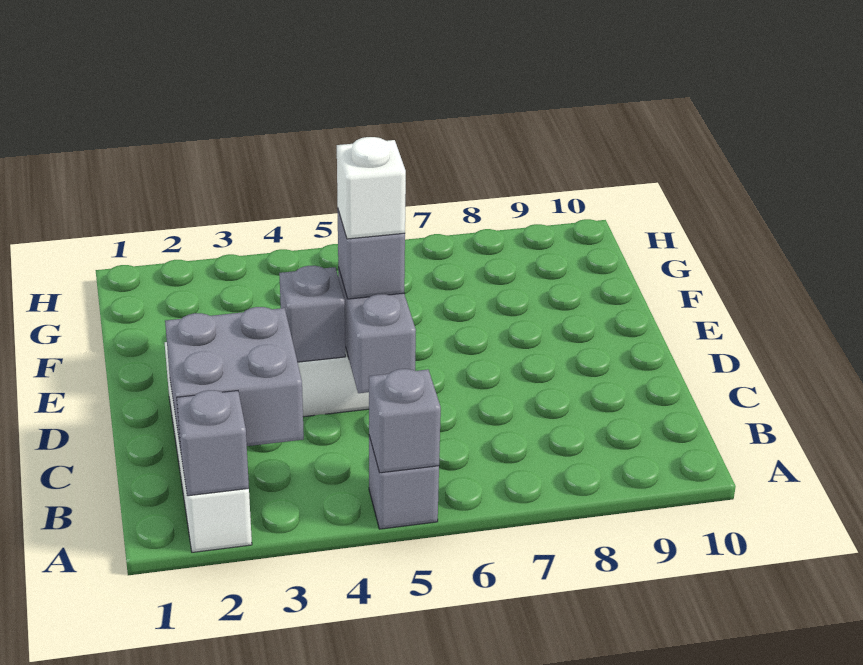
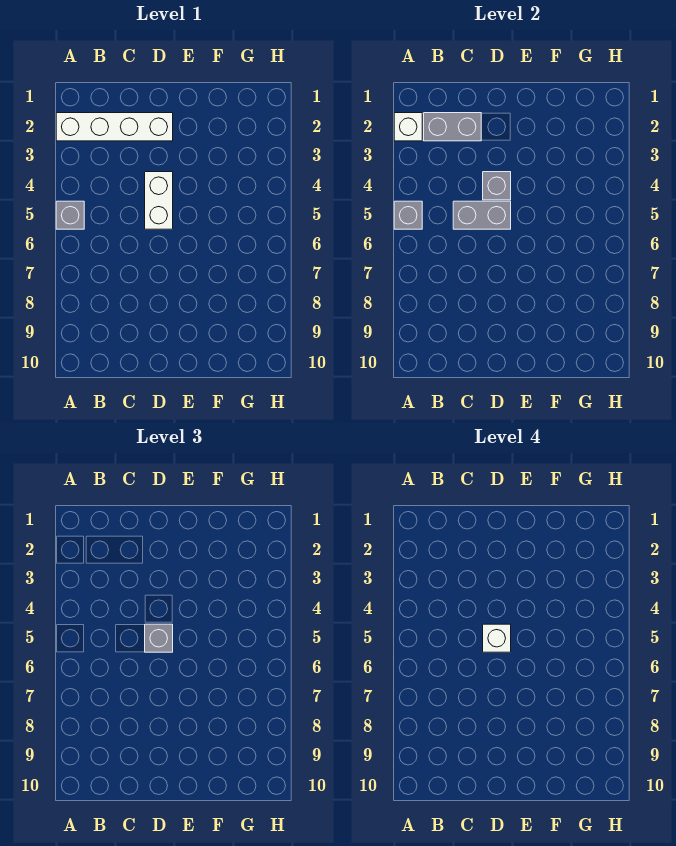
grey brick A2 level 2 -> white brick A2 level 2
grey brick B2:C3 level 2 -> grey brick B2:C2 level 2

